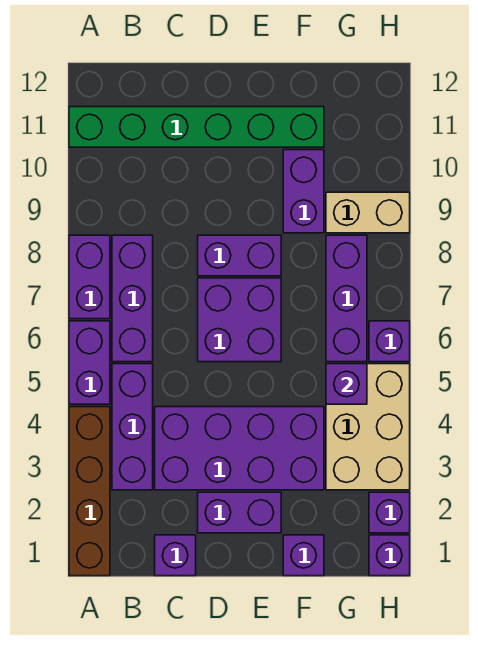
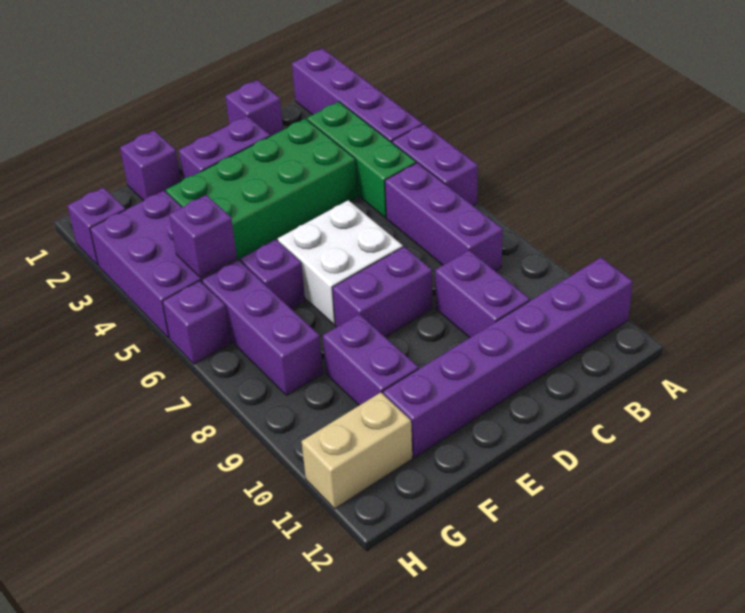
brown brick A1:A4 level 1 -> purple brick A1:A4 level 1
purple brick A7:A8 level 1 -> purple brick C9:C10 level 1
green brick A11:F11 level 1 -> purple brick A11:F11 level 1
purple brick B3:B5 level 1 -> green brick B3:B5 level 1
purple brick C3:F4 level 1 -> green brick C3:F4 level 1
purple brick D6:E7 level 1 -> white brick D6:E7 level 1
tan brick G3:H5 level 1 -> purple brick G3:H5 level 1
tan brick G9:H9 level 1 -> tan brick G11:H11 level 1
purple brick H1 level 1 -> purple brick F6 level 1

